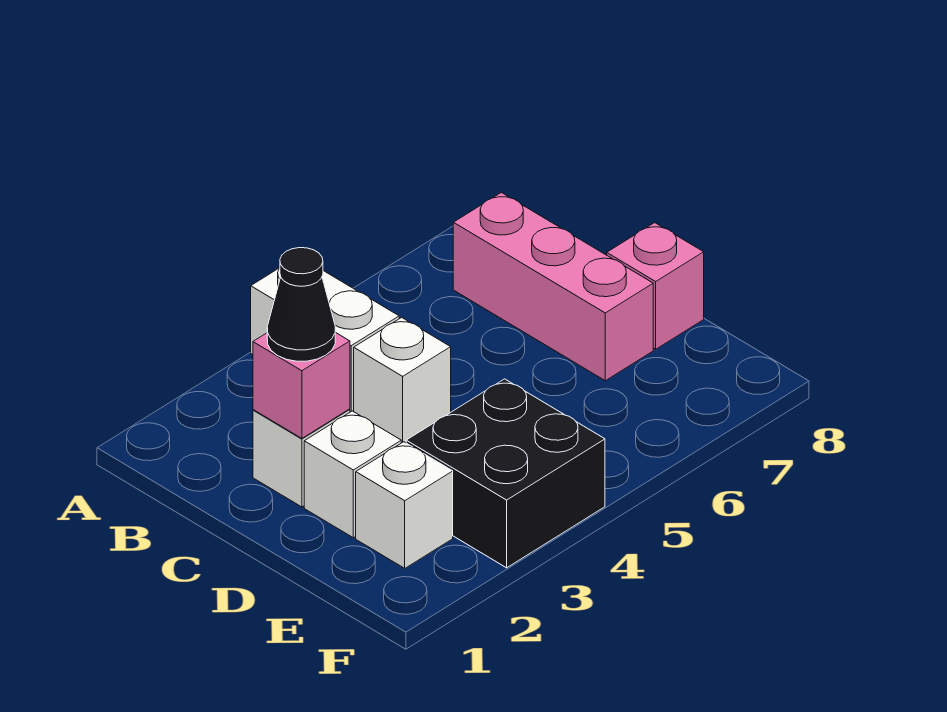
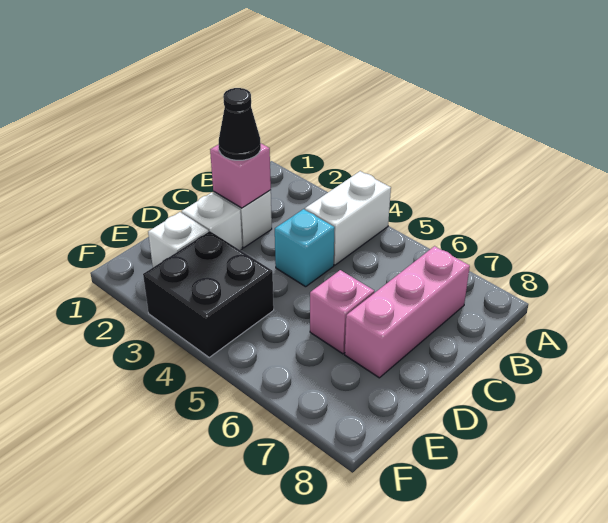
white brick C4 level 1 -> cyan brick C4 level 1
pink brick D8 level 1 -> pink brick D6 level 1

